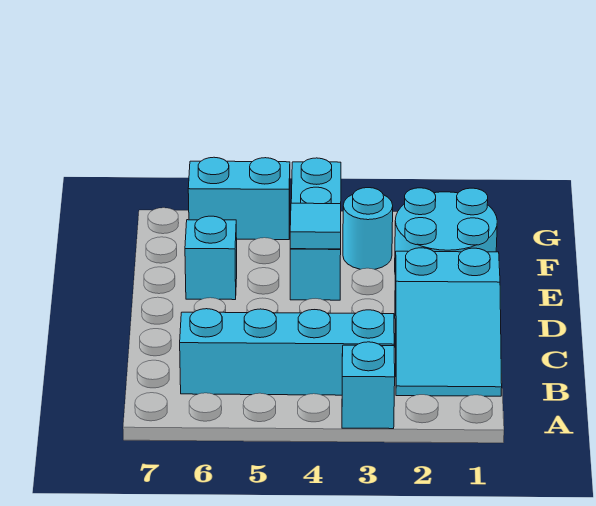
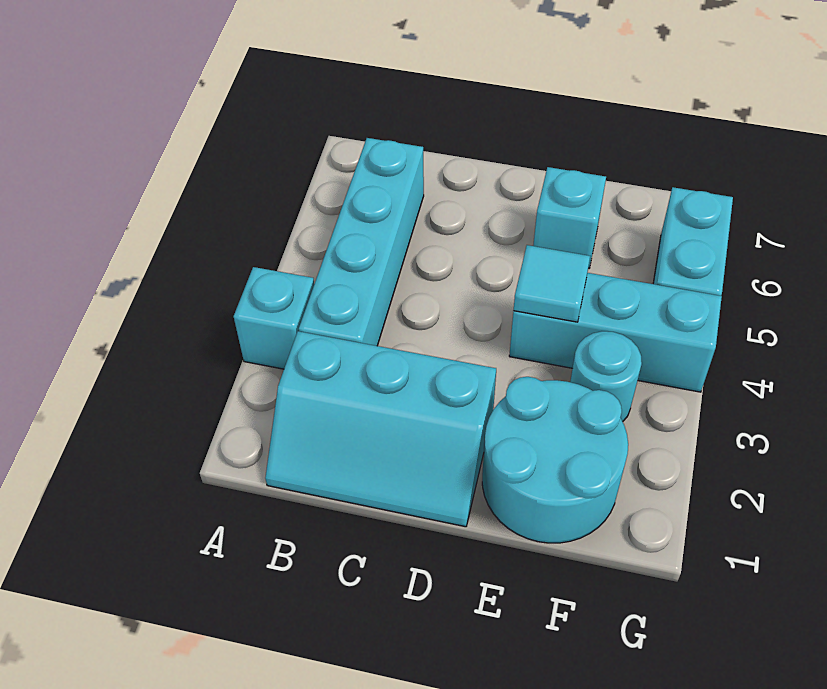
cyan slope B1:D2 level 1 top D -> cyan slope B1:D2 level 1 top 2

